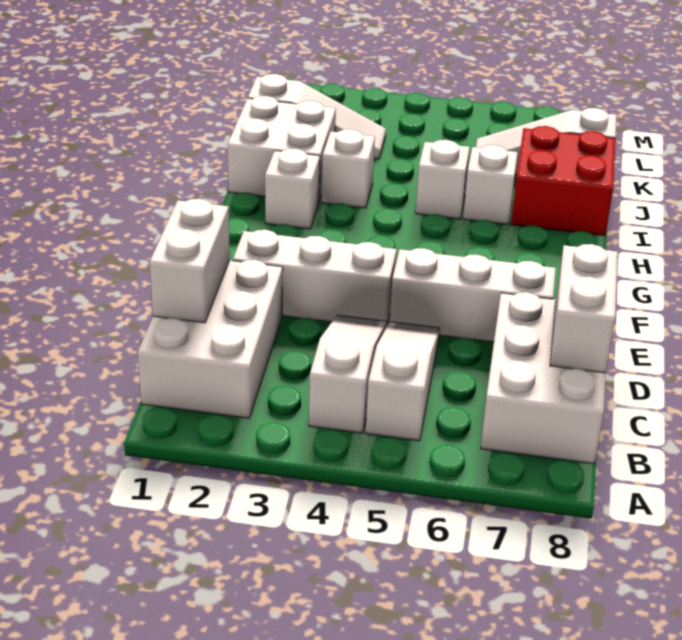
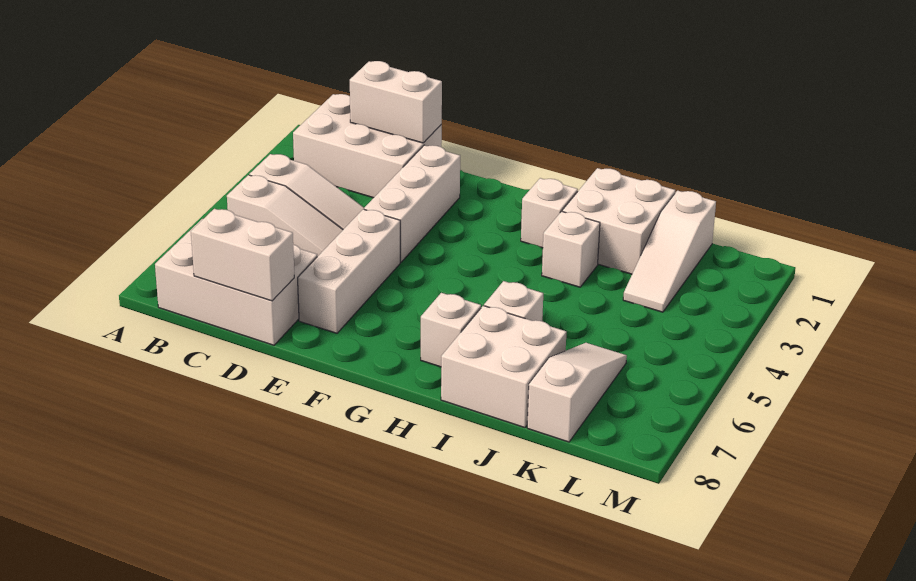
white brick I5 level 1 -> white brick H7 level 1
red brick I7:J8 level 1 -> white brick I7:J8 level 1

